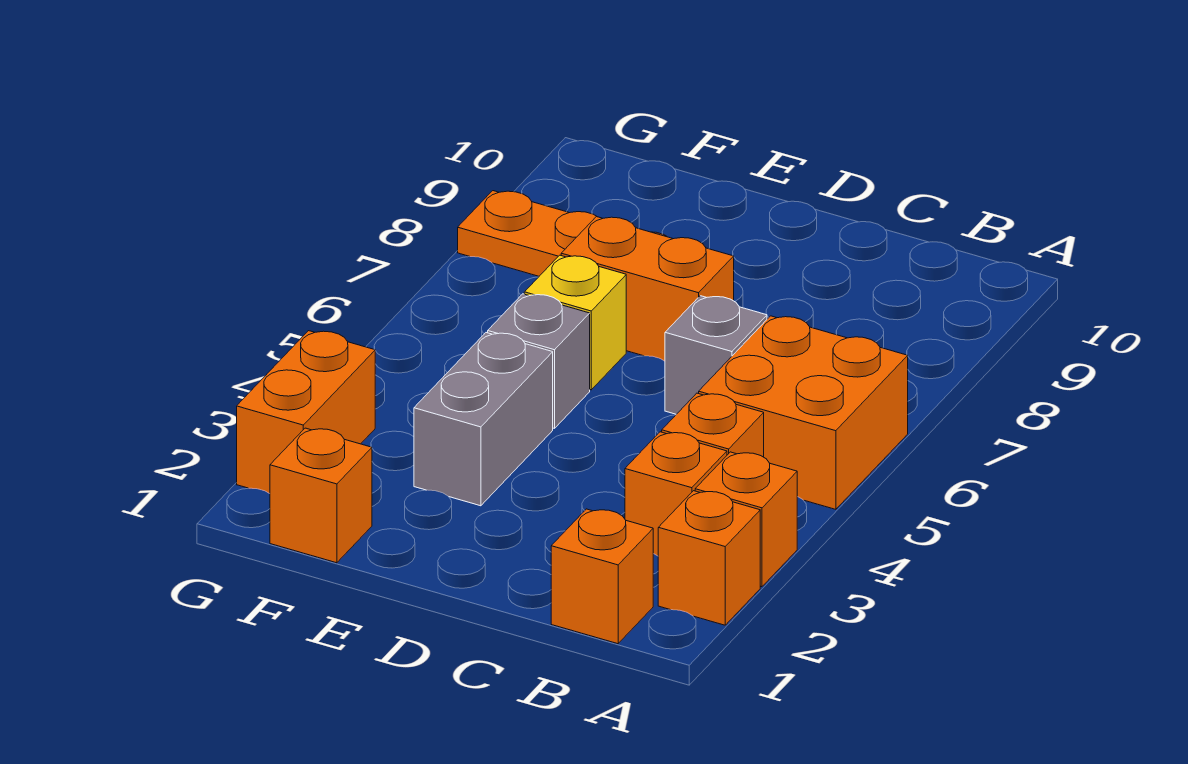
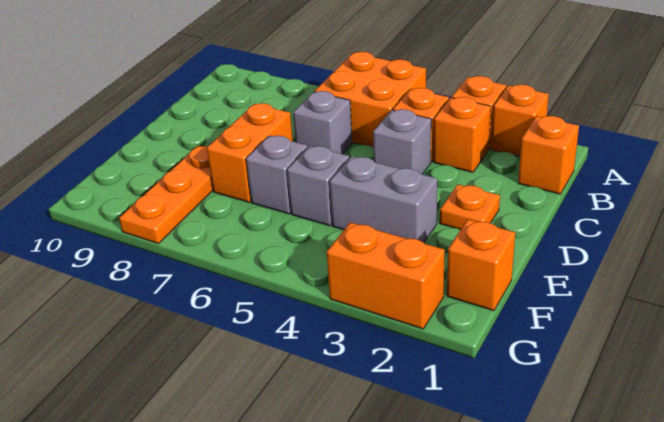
none -> grey brick C4 level 1
none -> orange plate D2 level 1
yellow brick E6 level 1 -> grey brick E6 level 1

